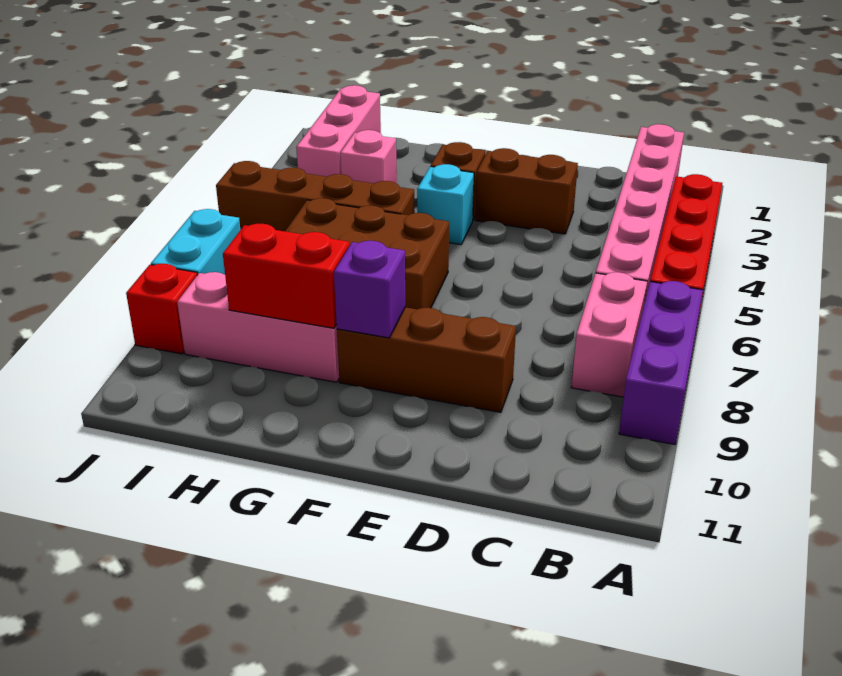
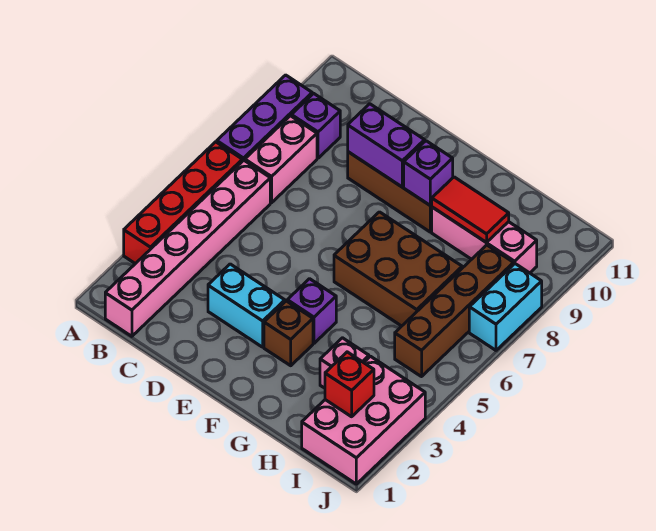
none -> purple brick B9 level 1
brown brick D3:E3 level 1 -> cyan brick D3:E3 level 1
none -> purple brick D9:E9 level 2
cyan brick F4 level 1 -> purple brick F4 level 1
brown brick G5:J5 level 1 -> brown brick I5:I8 level 1
red brick G9:H9 level 2 -> red tile G9:H9 level 2
pink brick I1:I3 level 1 -> pink brick I1:J3 level 1
red brick J9 level 1 -> red brick I2 level 2

